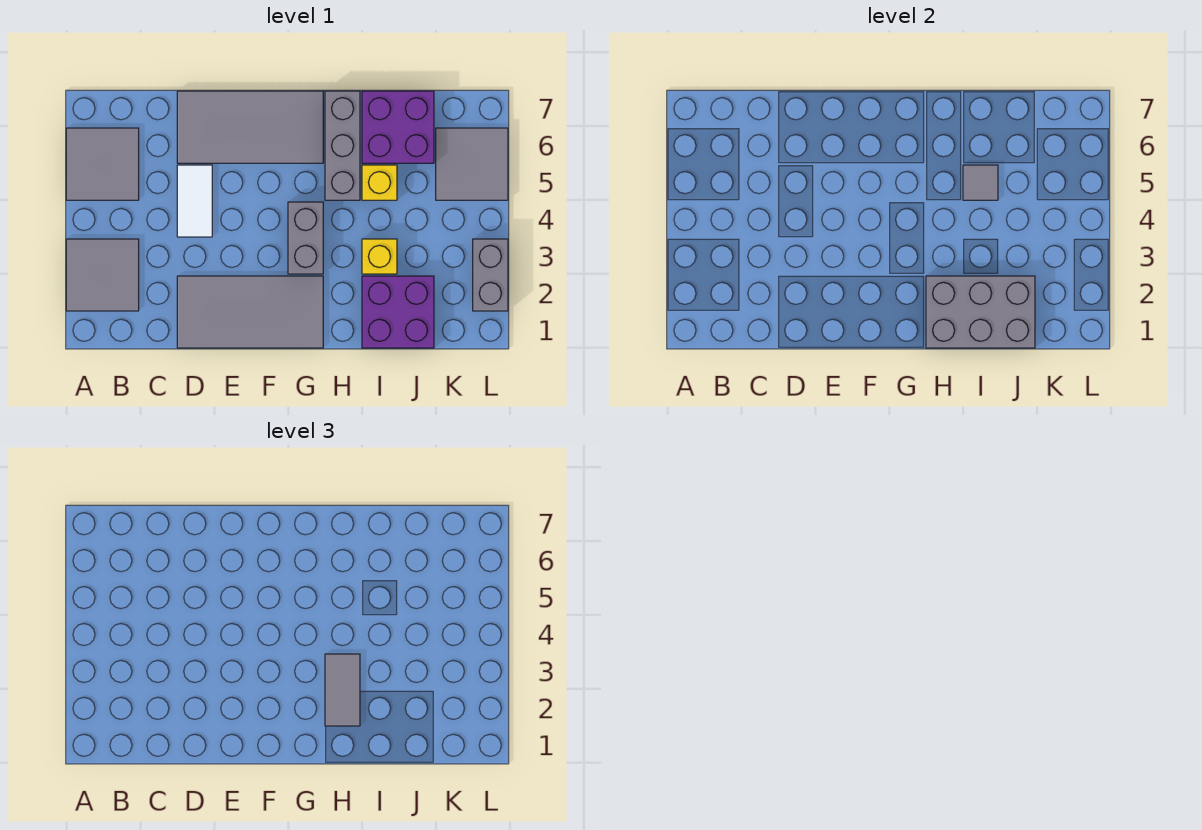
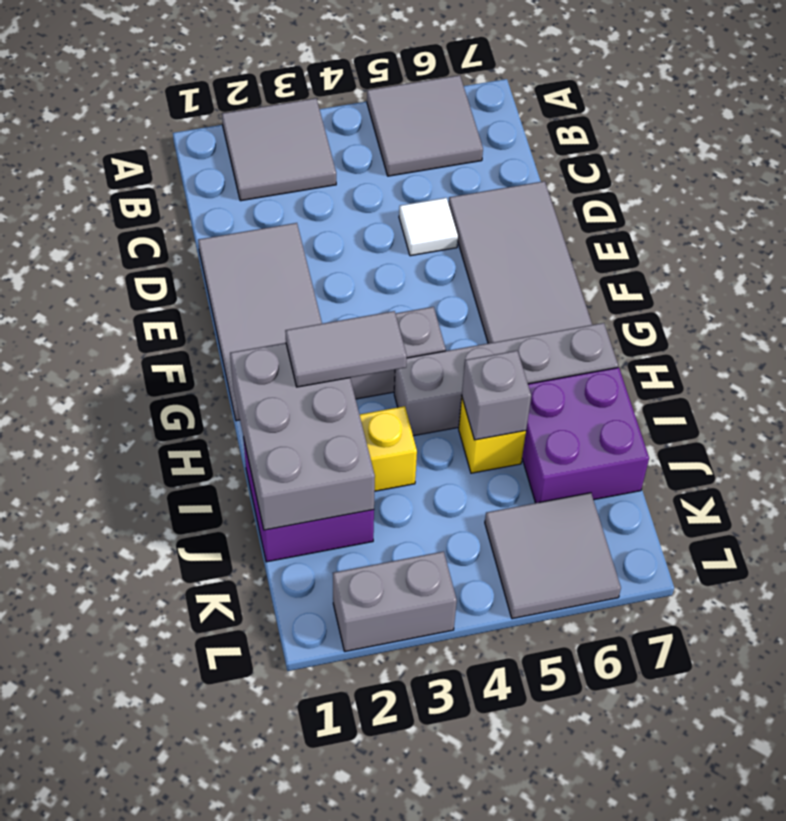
white tile D4:D5 level 1 -> white tile D5 level 1
grey brick H5:H7 level 1 -> grey brick H4:H7 level 1
grey tile I5 level 2 -> grey brick I5 level 2

